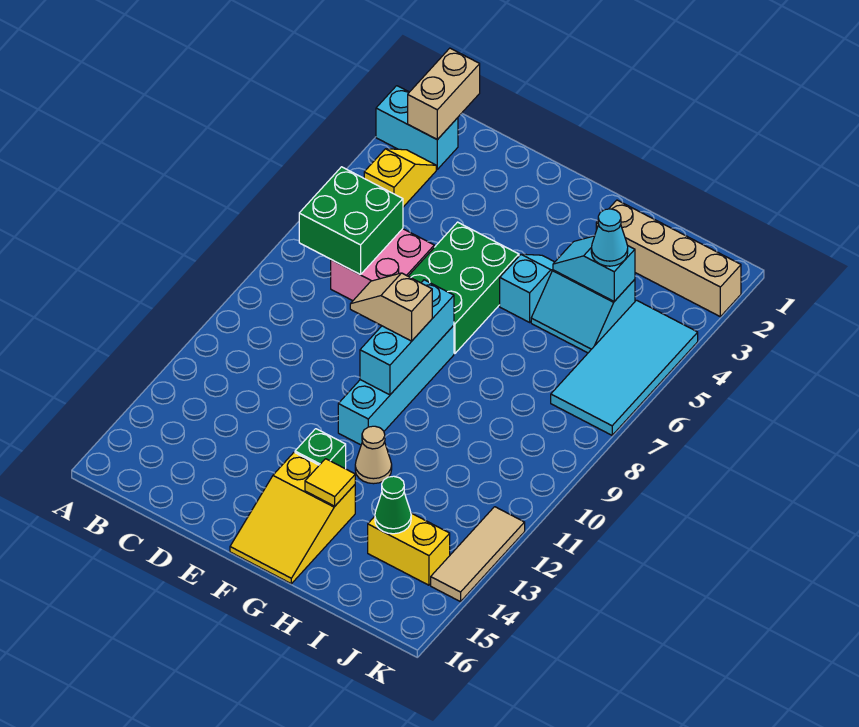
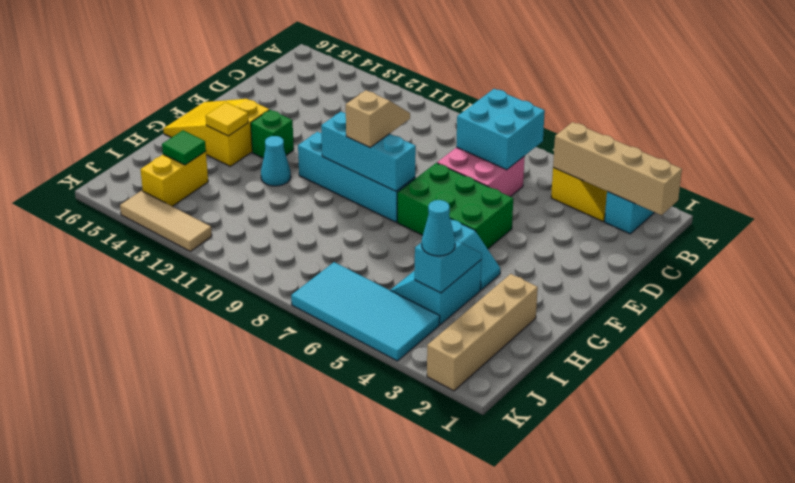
tan brick B1:B2 level 2 -> tan brick B1:B4 level 2
green brick B6:C7 level 2 -> cyan brick B6:C7 level 2
tan cone G12 level 1 -> cyan cone G12 level 1
green cone I14 level 2 -> green tile I14 level 2

